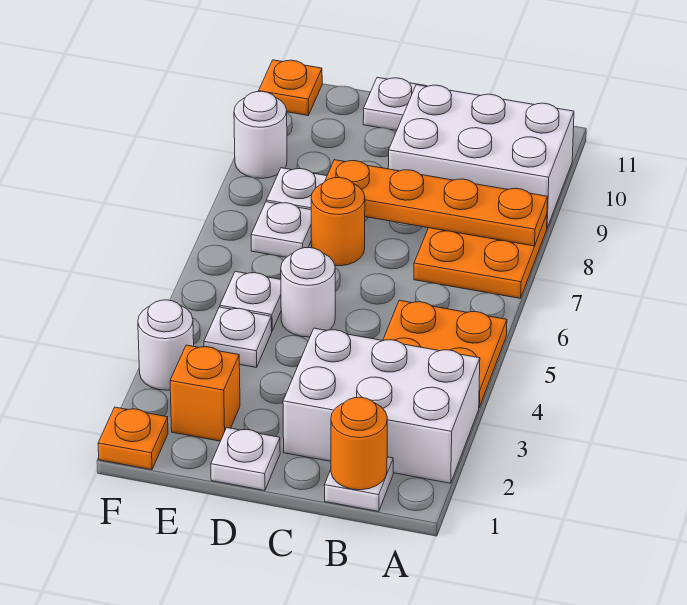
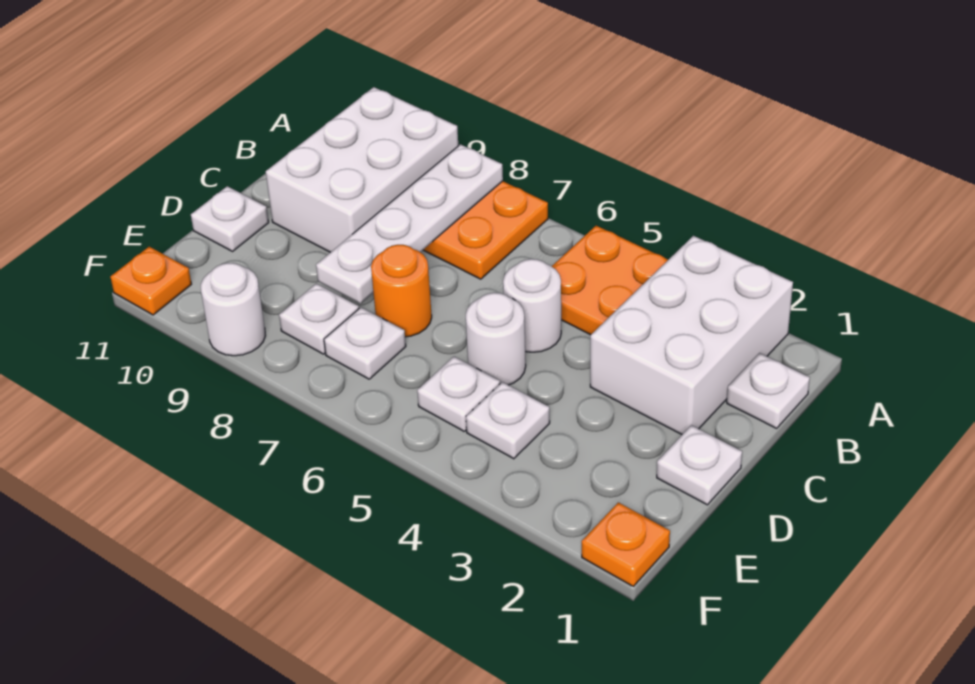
orange plate A8:D8 level 2 -> white plate A8:D8 level 2
orange round brick B1 level 2 -> none
orange brick E2 level 1 -> none
white round brick F3 level 1 -> white round brick C5 level 1

